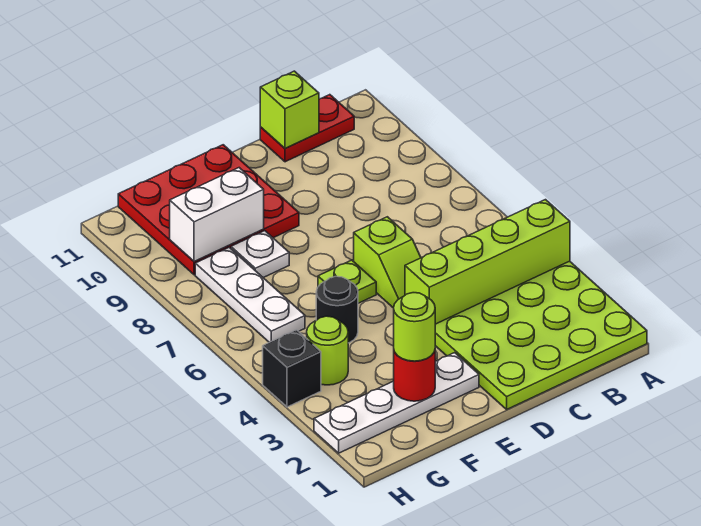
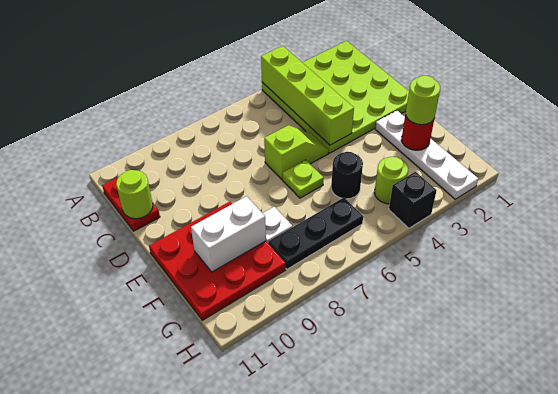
lime brick C11 level 2 -> lime round brick C11 level 2
white brick F9:G9 level 2 -> white brick F9:F10 level 2
white plate G6:G8 level 1 -> black plate G6:G8 level 1

